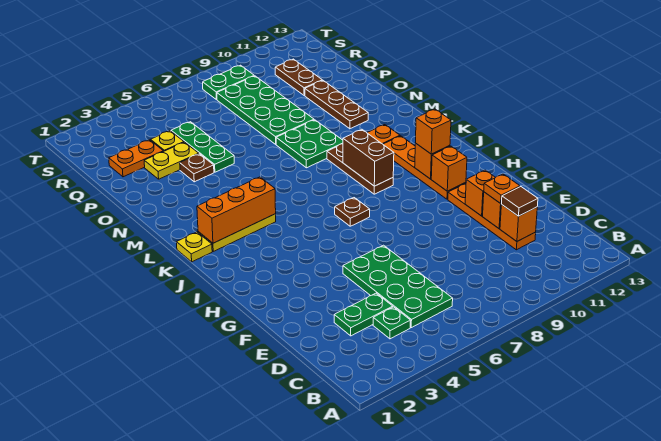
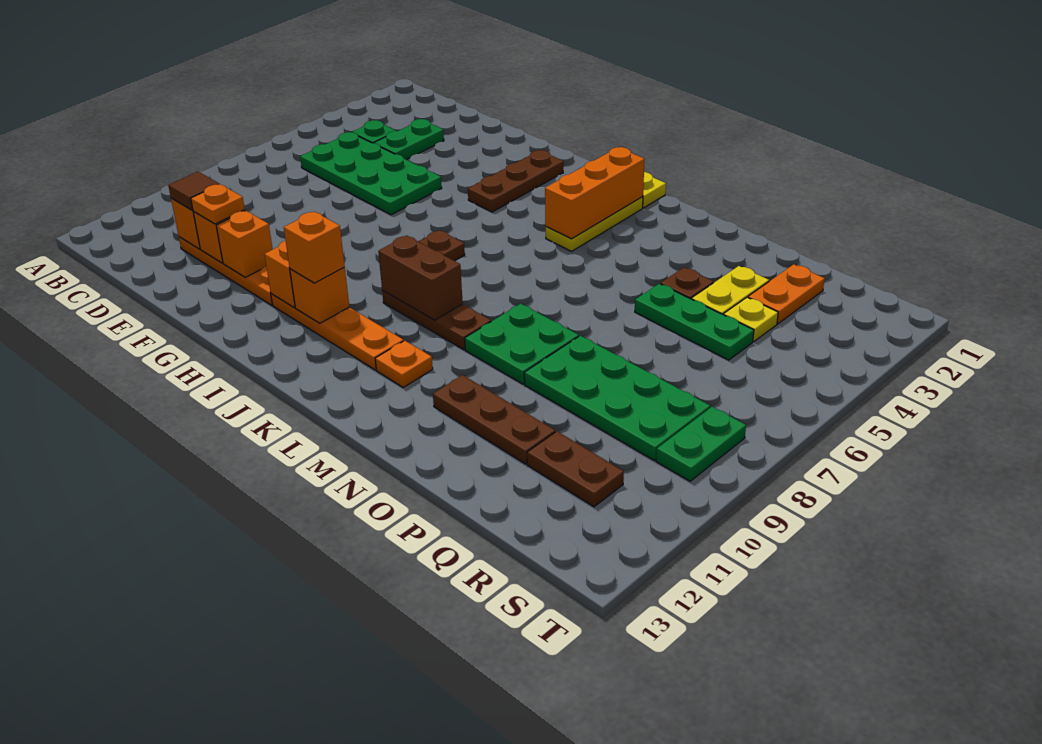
none -> brown plate H2:H4 level 1

